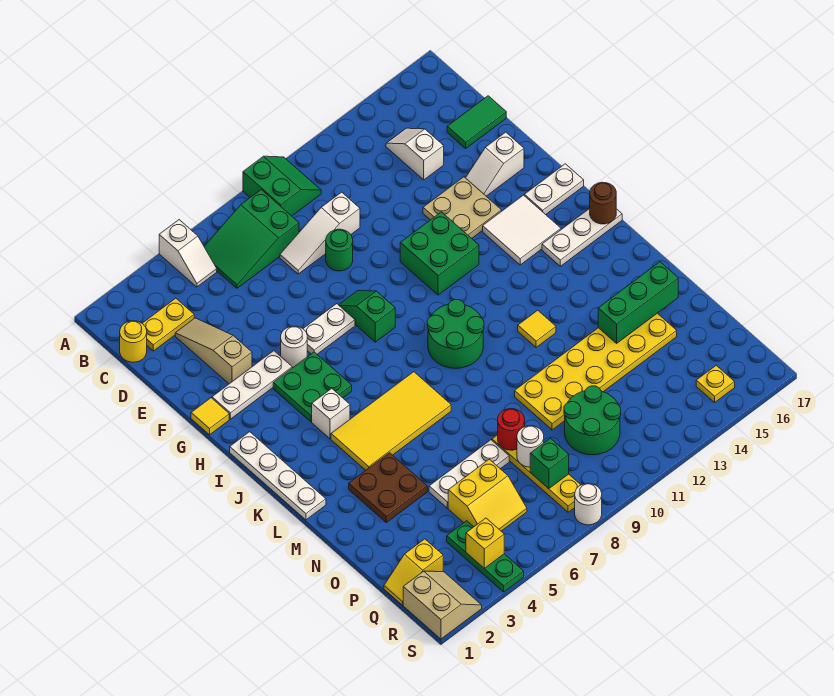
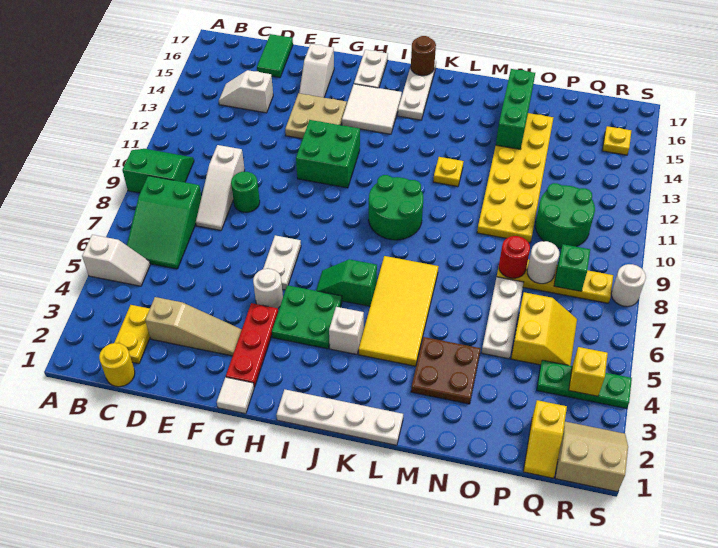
tan slope D3:F3 level 1 top F -> tan slope D3:F3 level 1 top D
yellow tile G1 level 1 -> white tile G1 level 1
white plate G2:G4 level 1 -> red plate G2:G4 level 1
green slope G8:H8 level 1 top H -> green slope I6:J6 level 1 top J
yellow tile L12 level 1 -> yellow plate L12 level 1

